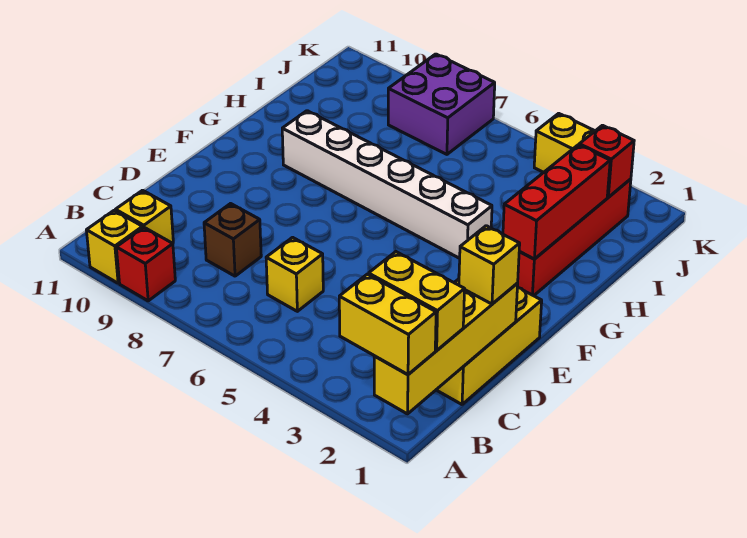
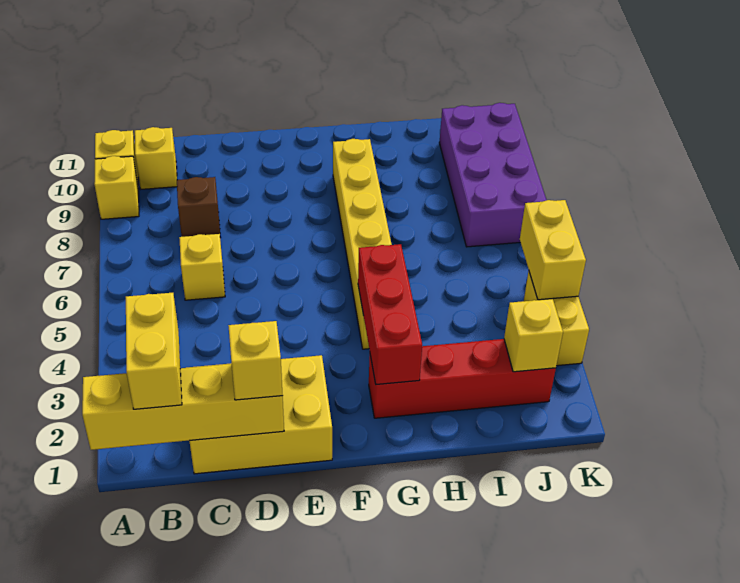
yellow brick A1:A2 level 3 -> yellow brick K4:K5 level 2
red brick A9 level 1 -> yellow brick A9 level 1
red brick G2:I2 level 2 -> red brick G2:G4 level 2
white brick G4:G9 level 1 -> yellow brick G4:G9 level 1
red brick J2 level 2 -> yellow brick J2 level 2
purple brick J7:K8 level 1 -> purple brick J7:K10 level 1

